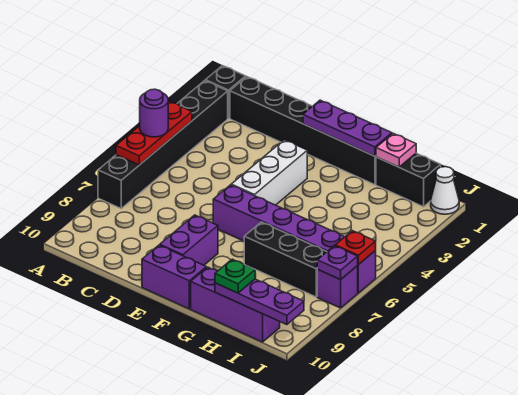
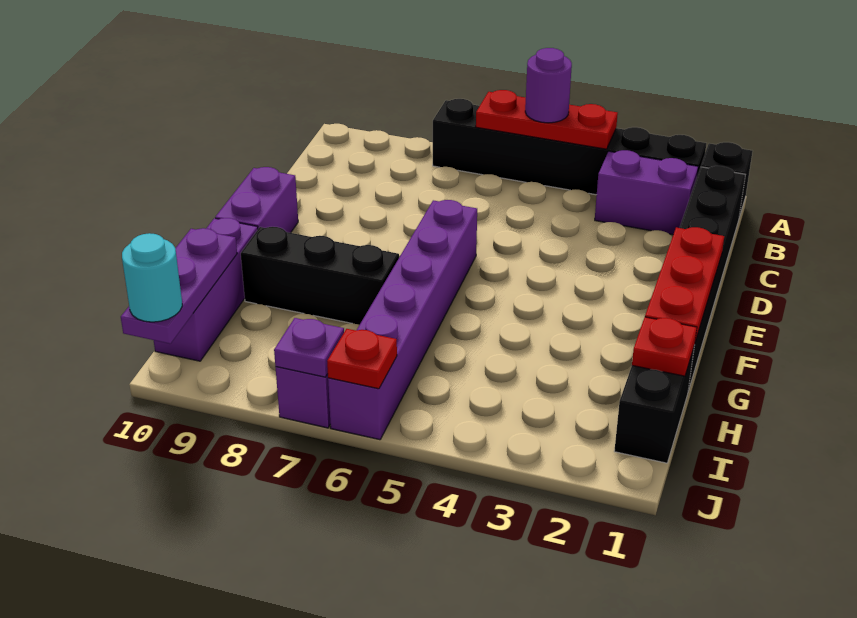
purple plate E1:G1 level 2 -> red plate E1:G1 level 2
white brick E3:E5 level 1 -> none
purple brick E8:E9 level 1 -> purple brick B2:B3 level 1
black brick G7:I7 level 1 -> black brick G7:G9 level 1
pink plate H1 level 2 -> red plate H1 level 2
green plate H10 level 3 -> none
white cone J1 level 1 -> none
none -> cyan round brick J10 level 3

